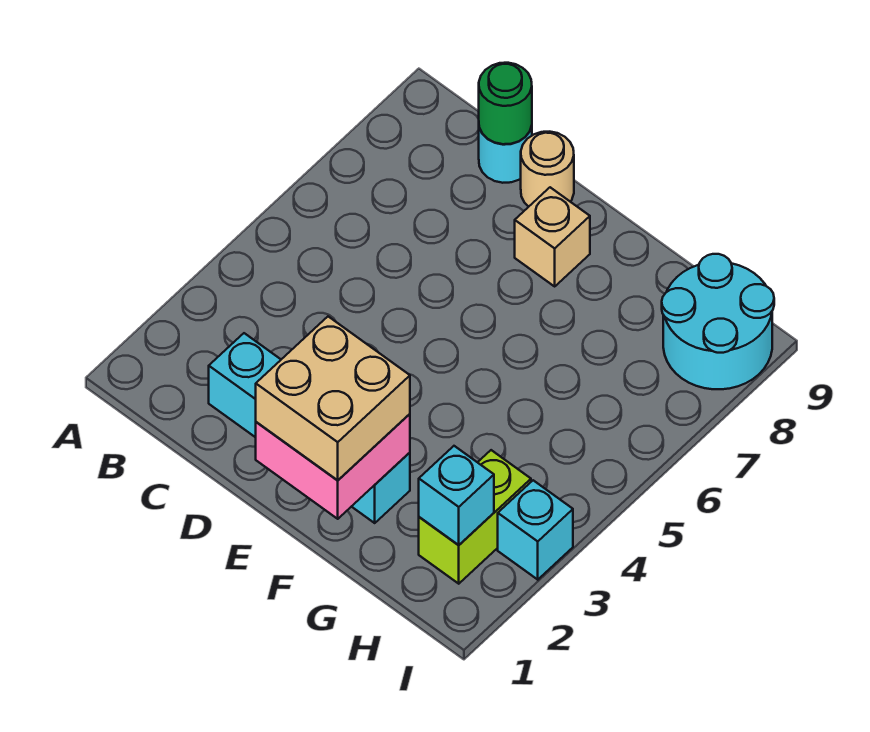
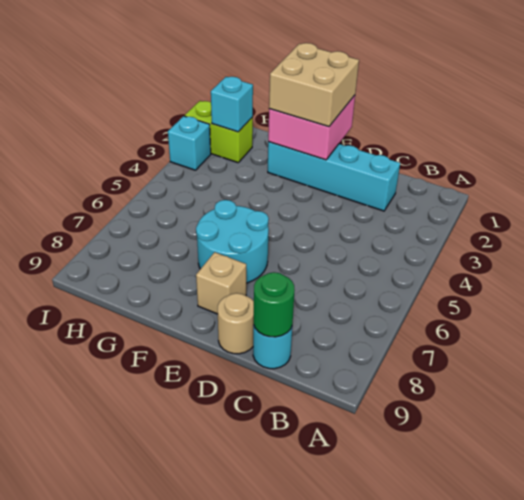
lime brick H2:H3 level 1 -> lime brick H2:I2 level 1
cyan round brick H8:I9 level 1 -> cyan round brick E6:F7 level 1

